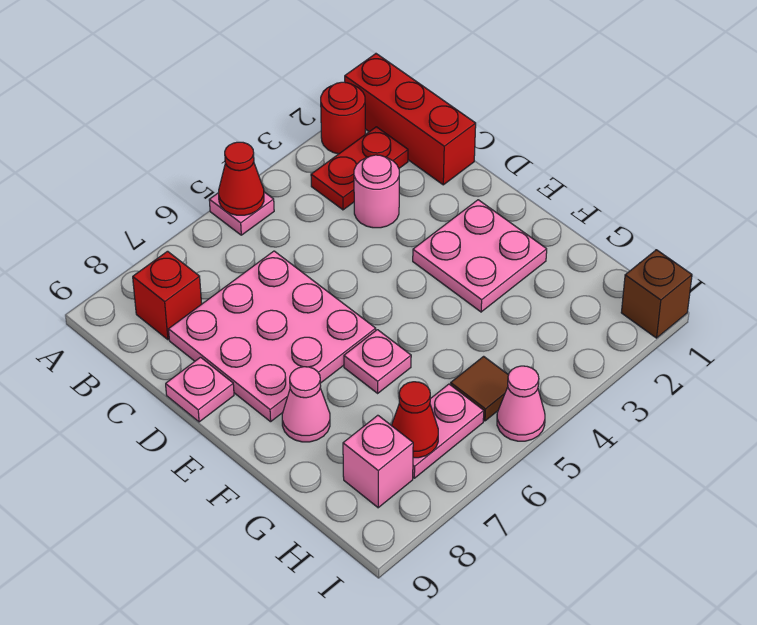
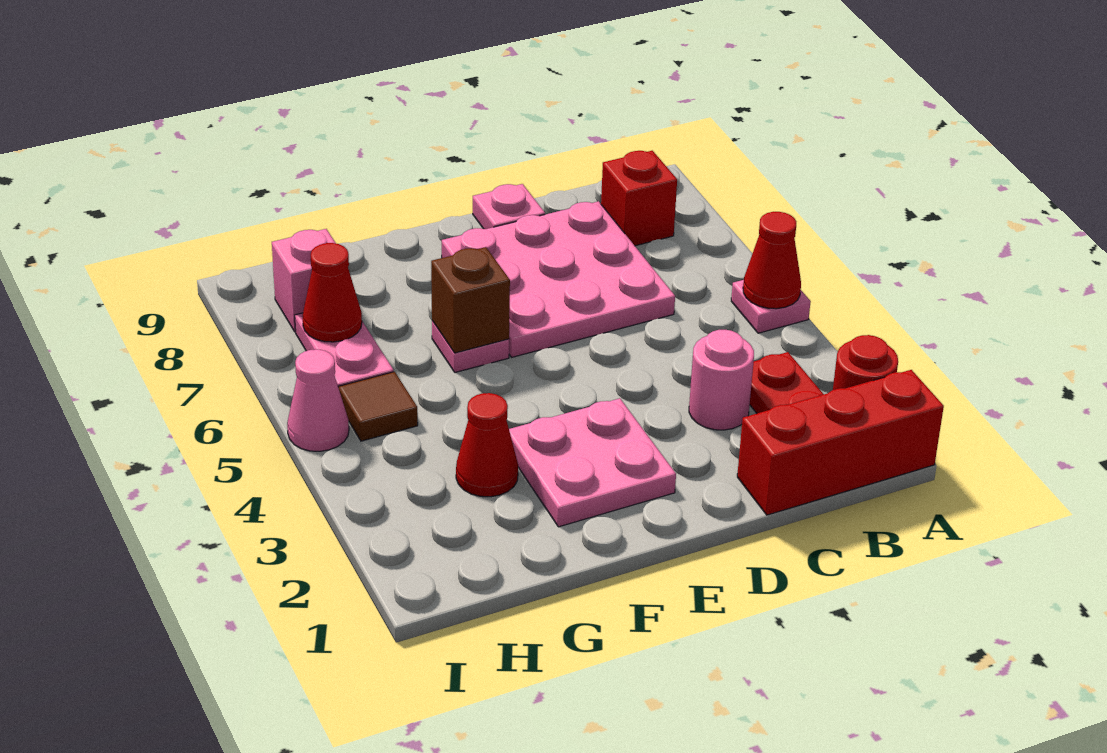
pink cone F8 level 1 -> none
none -> red cone G3 level 1
brown brick I1 level 1 -> brown brick F6 level 2

